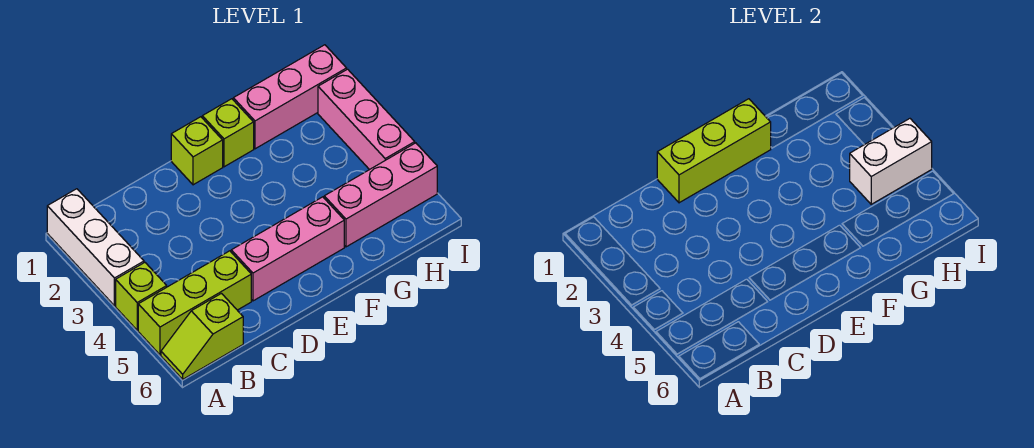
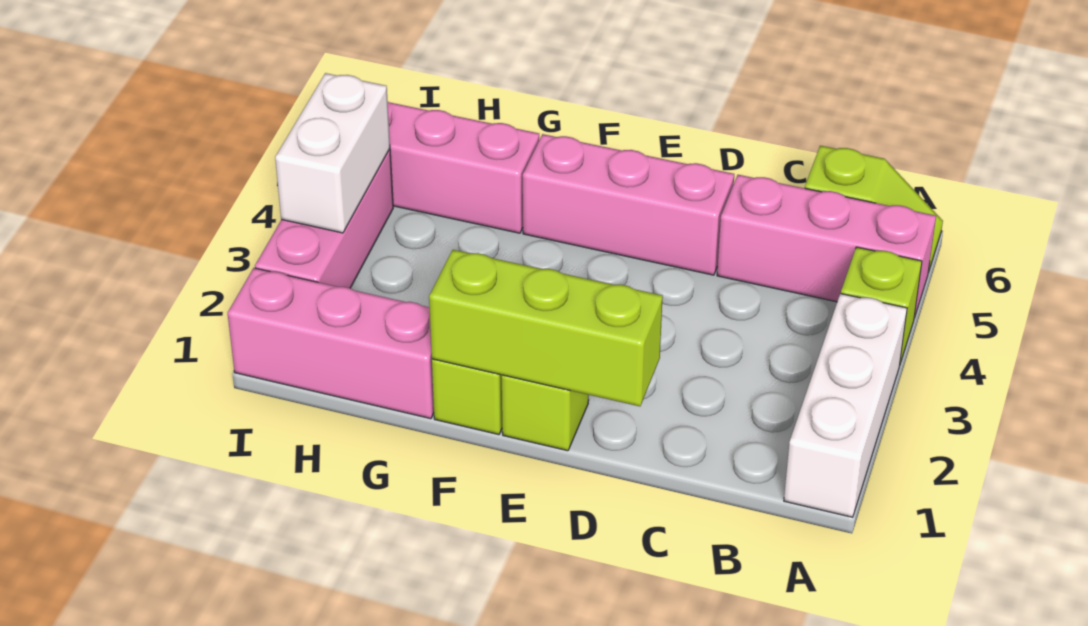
lime brick A5:C5 level 1 -> pink brick A5:C5 level 1
white brick H4:I4 level 2 -> white brick I3:I4 level 2

